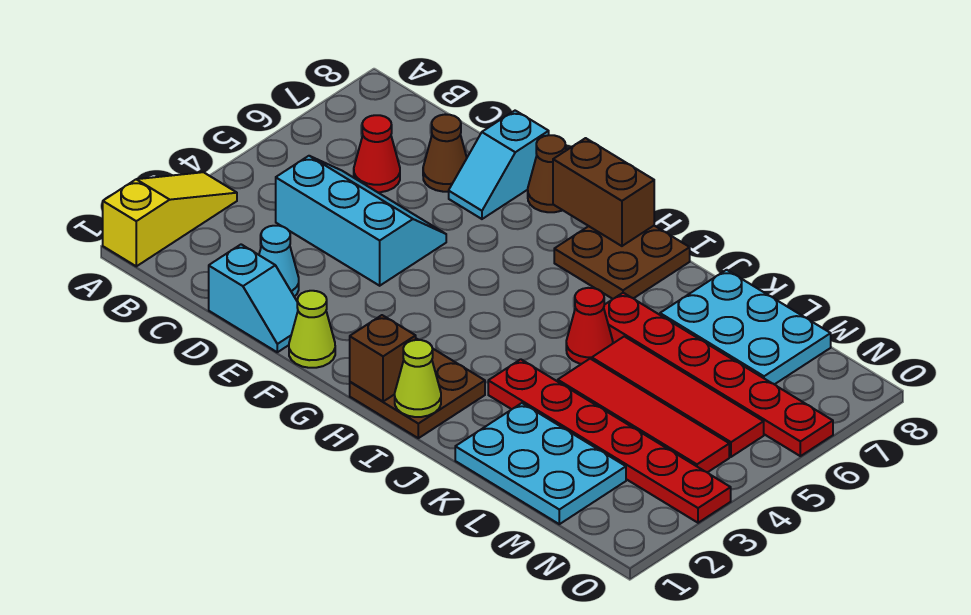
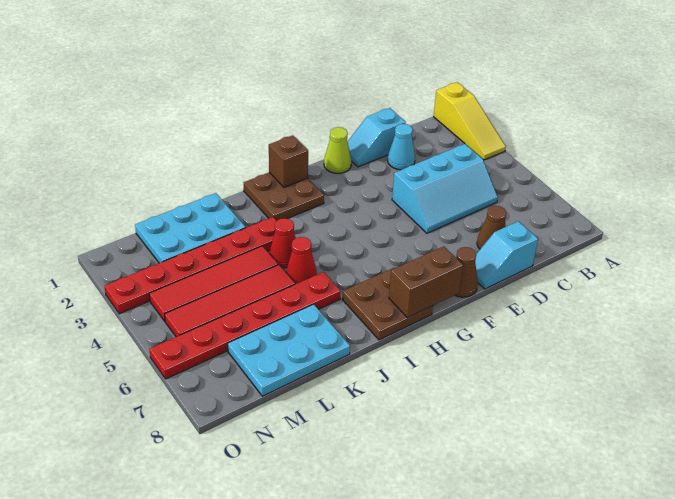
red cone C6 level 1 -> red cone J4 level 1
cyan slope E7:E8 level 1 top 8 -> cyan slope D8:E8 level 1 top D
lime cone I1 level 2 -> none

